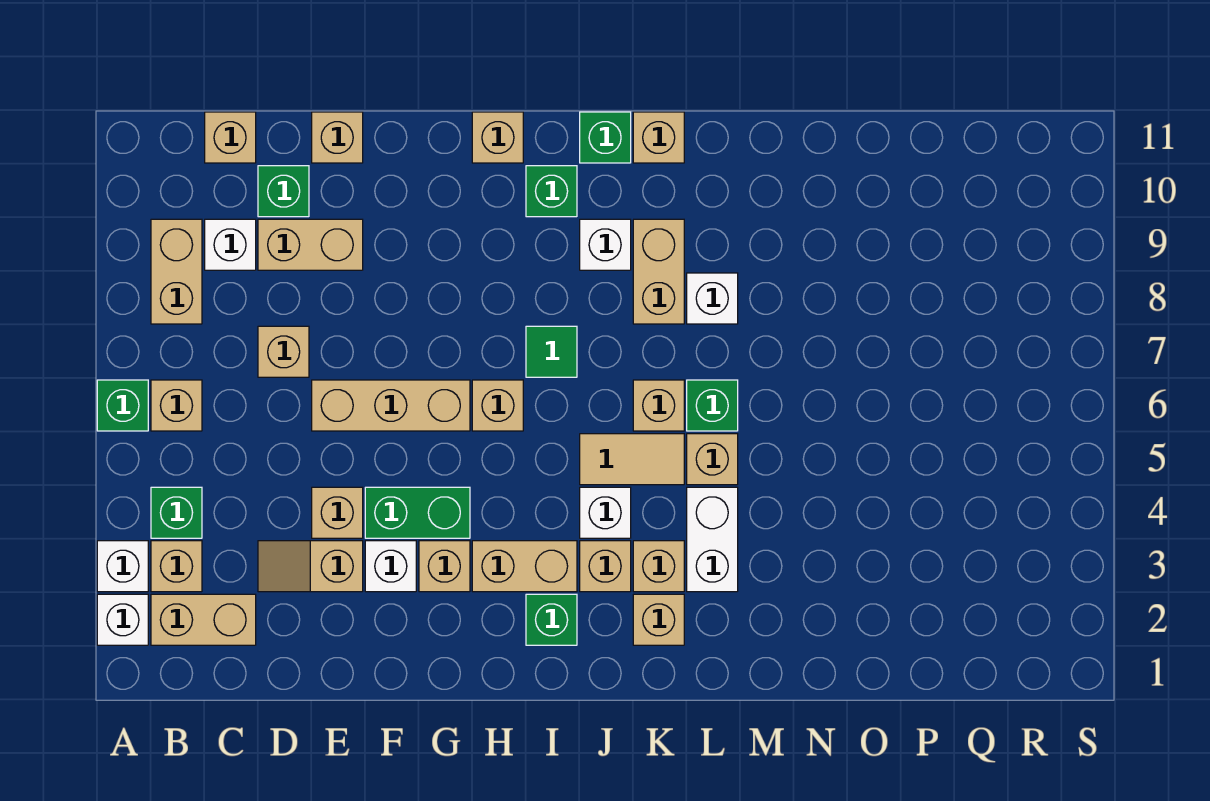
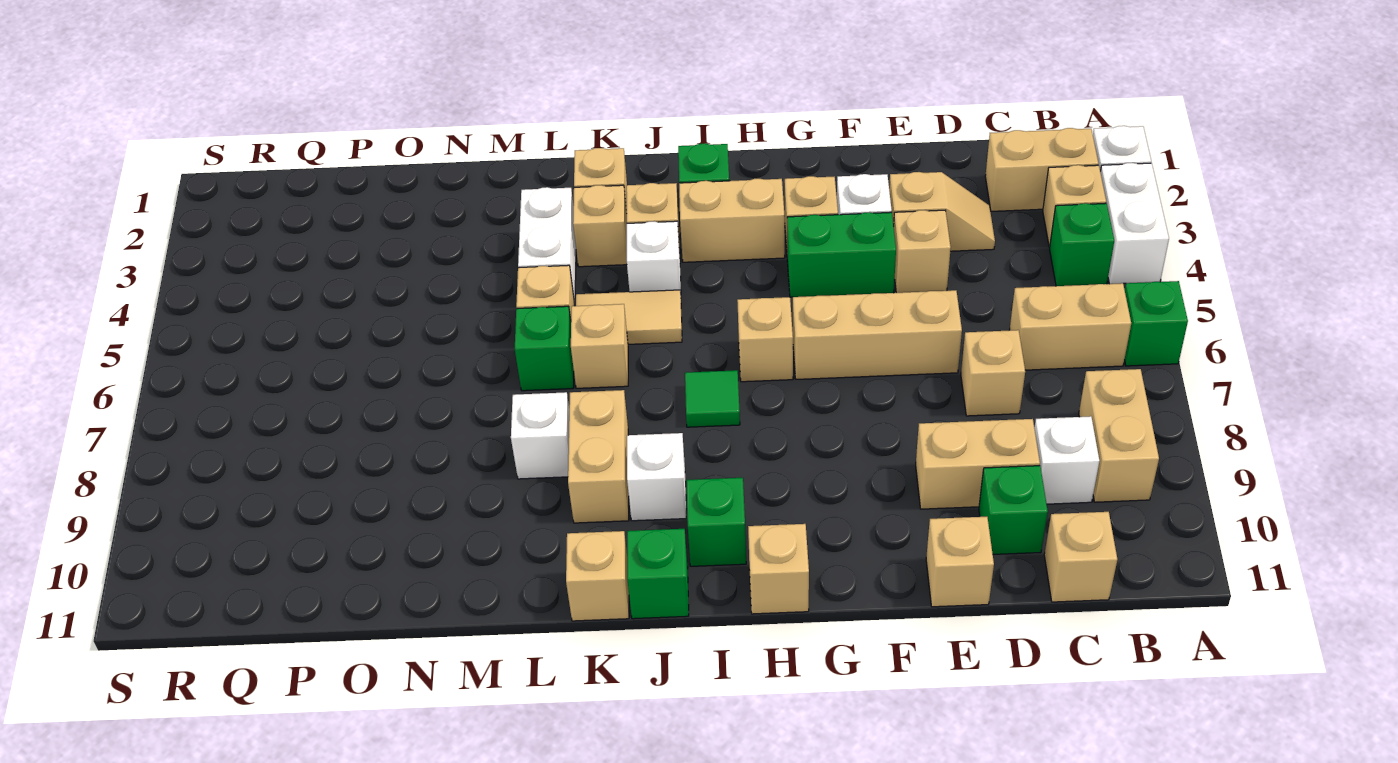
white brick A3 level 1 -> white brick A3:A4 level 1
tan brick B6 level 1 -> tan brick B6:C6 level 1

